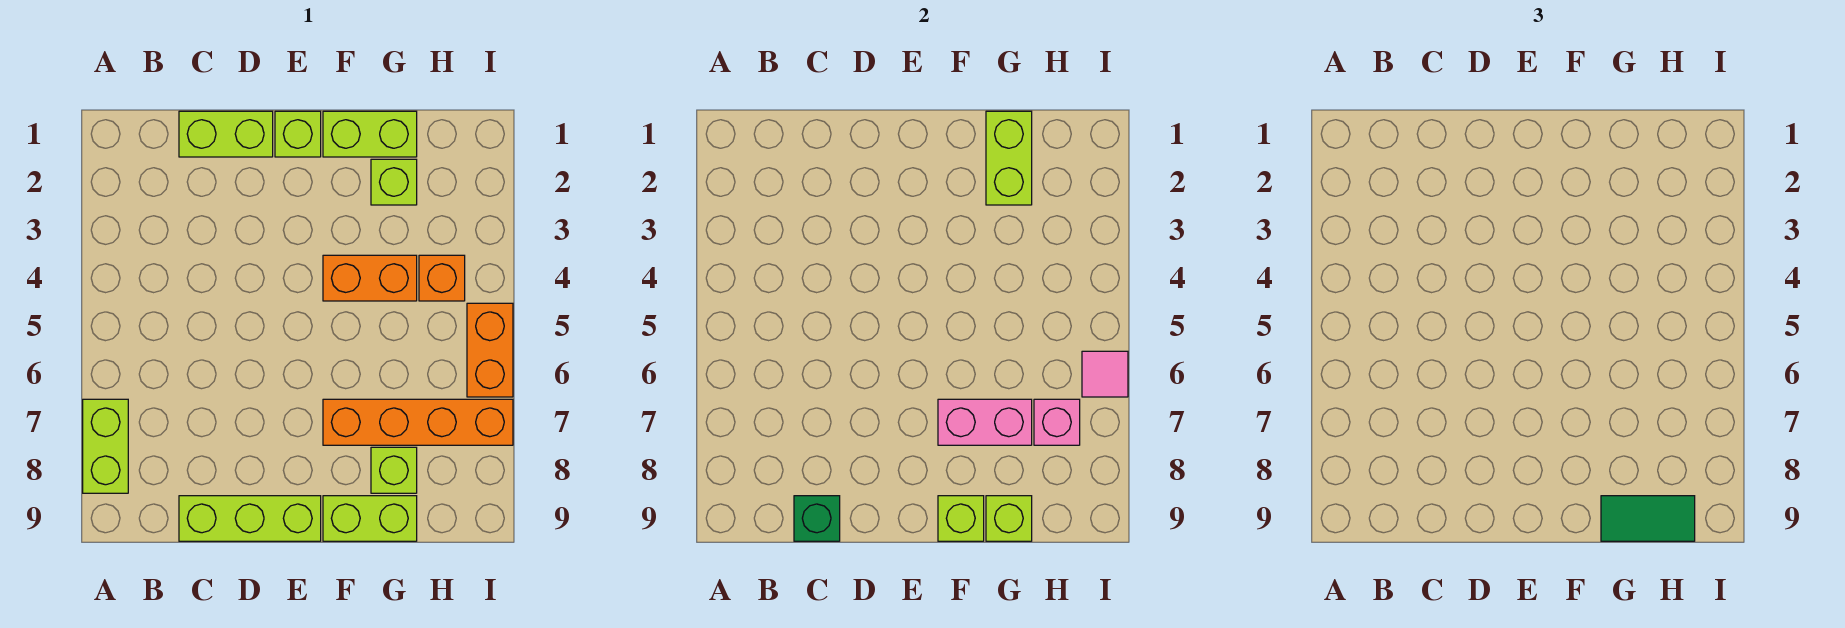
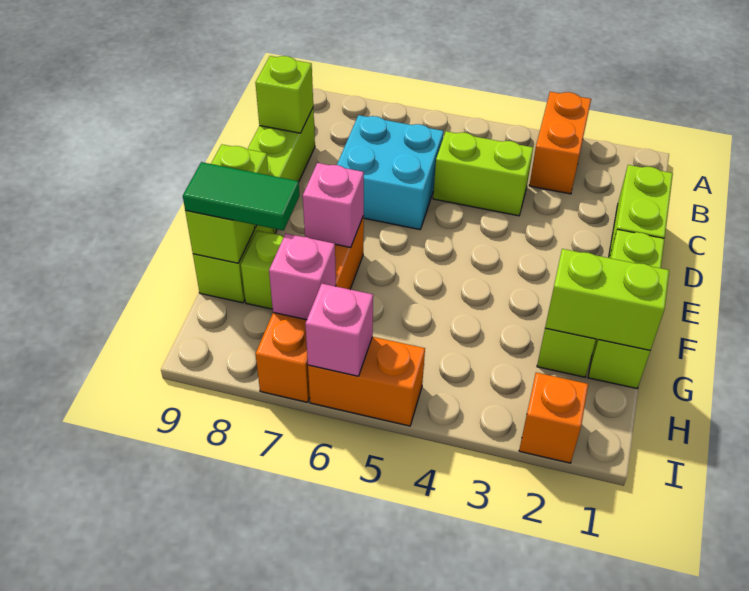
lime brick A7:A8 level 1 -> lime brick C4:C5 level 1
none -> cyan brick C6:D7 level 1
green brick C9 level 2 -> lime brick C9 level 2
orange brick F4:G4 level 1 -> orange brick A3:B3 level 1
pink brick F7:G7 level 2 -> pink brick F7 level 2
green tile G9:H9 level 3 -> green tile G8:G9 level 3
orange brick H4 level 1 -> orange brick I2 level 1
pink tile I6 level 2 -> pink brick I6 level 2

